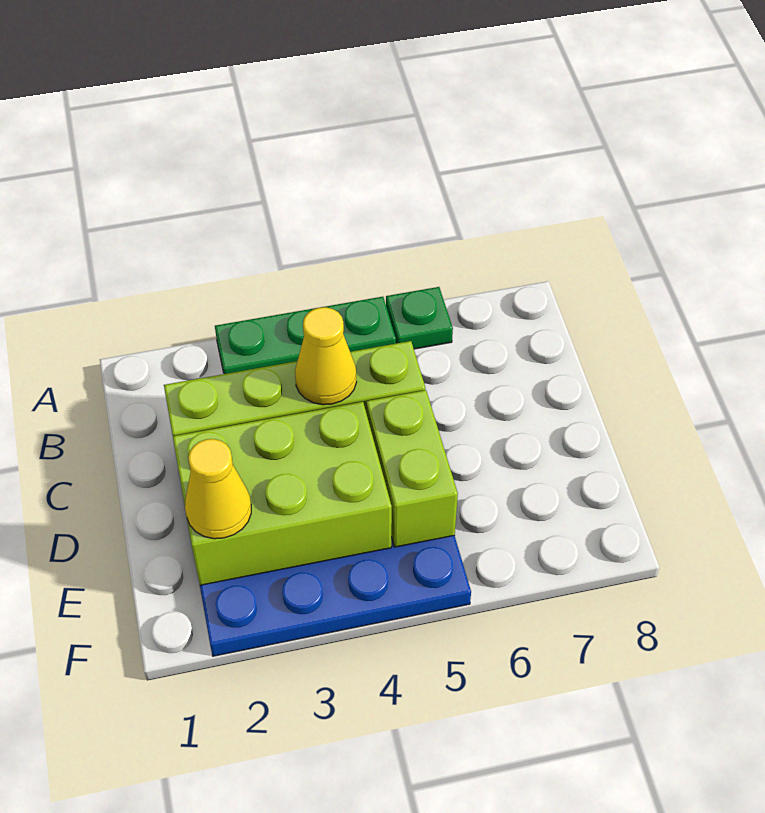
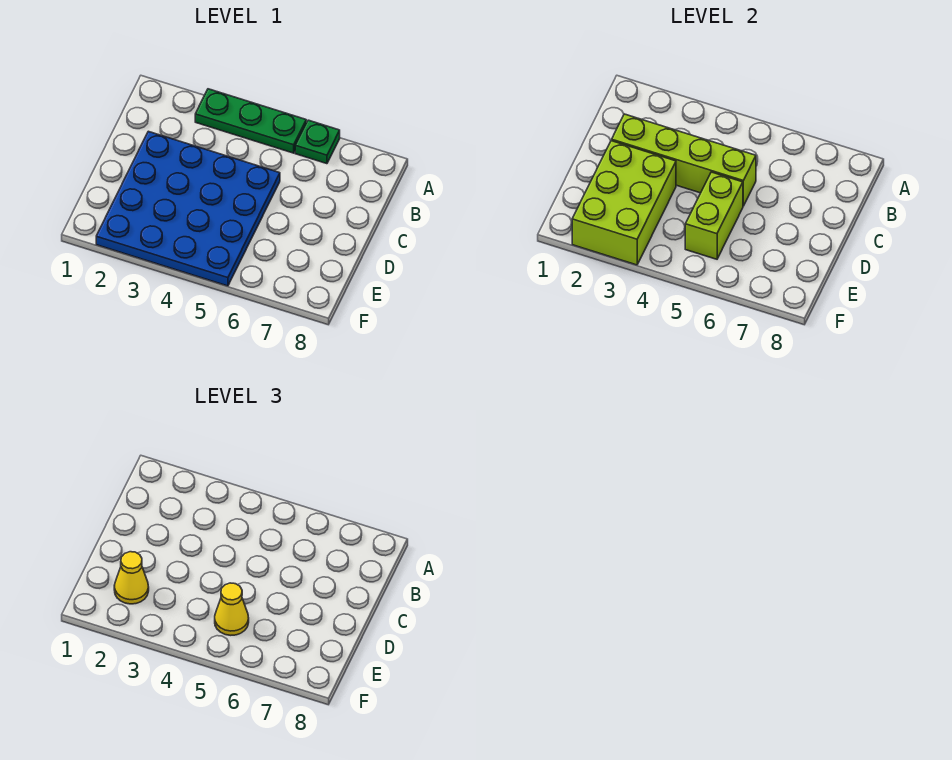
yellow cone C4 level 3 -> yellow cone E5 level 3
lime brick D2:E4 level 2 -> lime brick D2:F3 level 2

